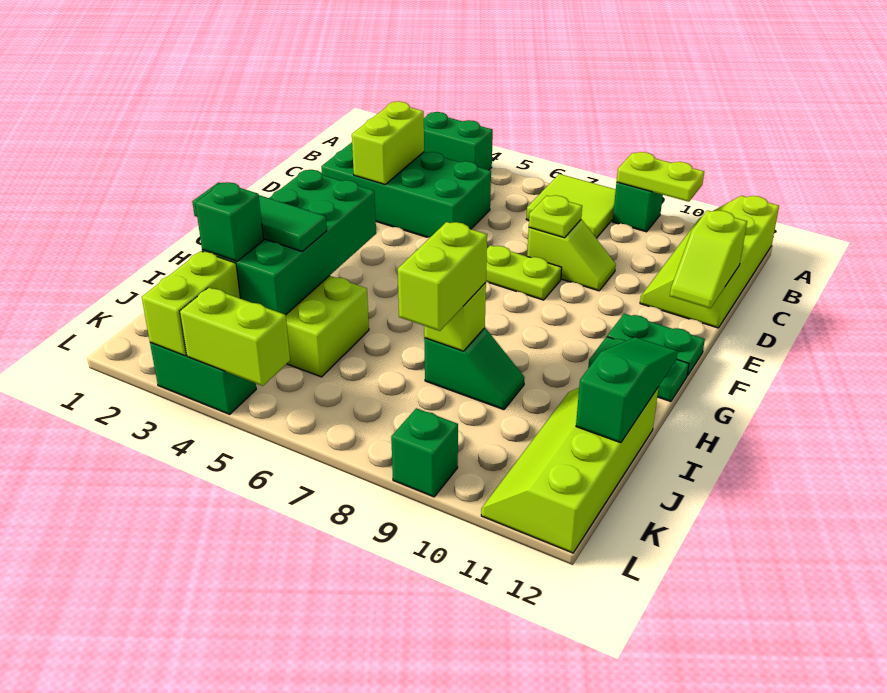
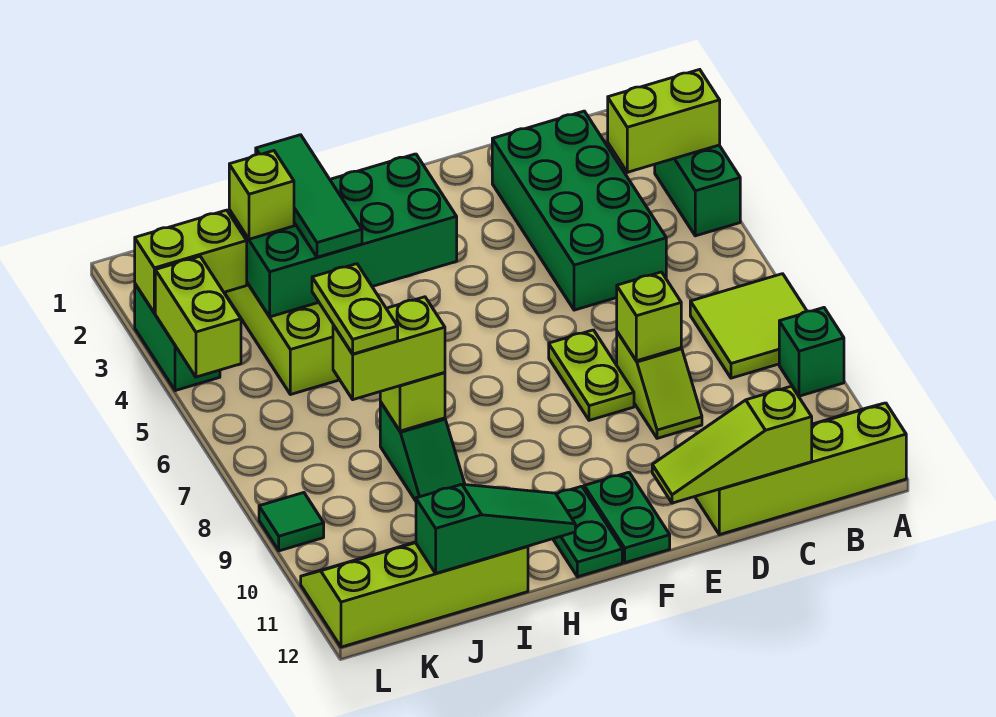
lime plate A9:A10 level 2 -> lime plate J7:J8 level 4
lime brick C3:D3 level 2 -> lime brick A3:B3 level 2
lime plate D8 level 2 -> lime brick D8 level 2
lime slope D12:E12 level 2 top D -> lime slope C12:E12 level 2 top C
green brick J3 level 3 -> lime brick J3 level 3
green brick L9 level 1 -> green tile L9 level 1

